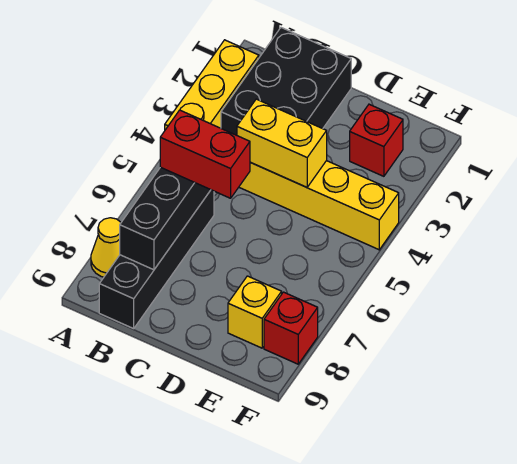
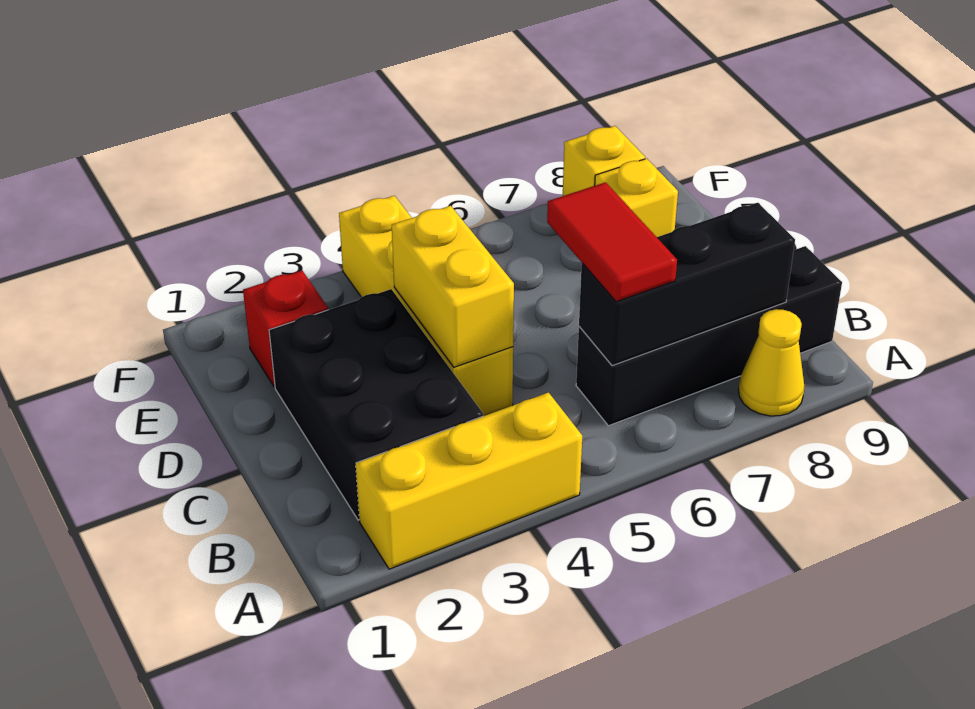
black brick B1:C3 level 1 -> black brick B2:D3 level 1
red brick B6:C6 level 3 -> red tile B6:C6 level 3
red brick F8 level 1 -> yellow brick F8 level 1

